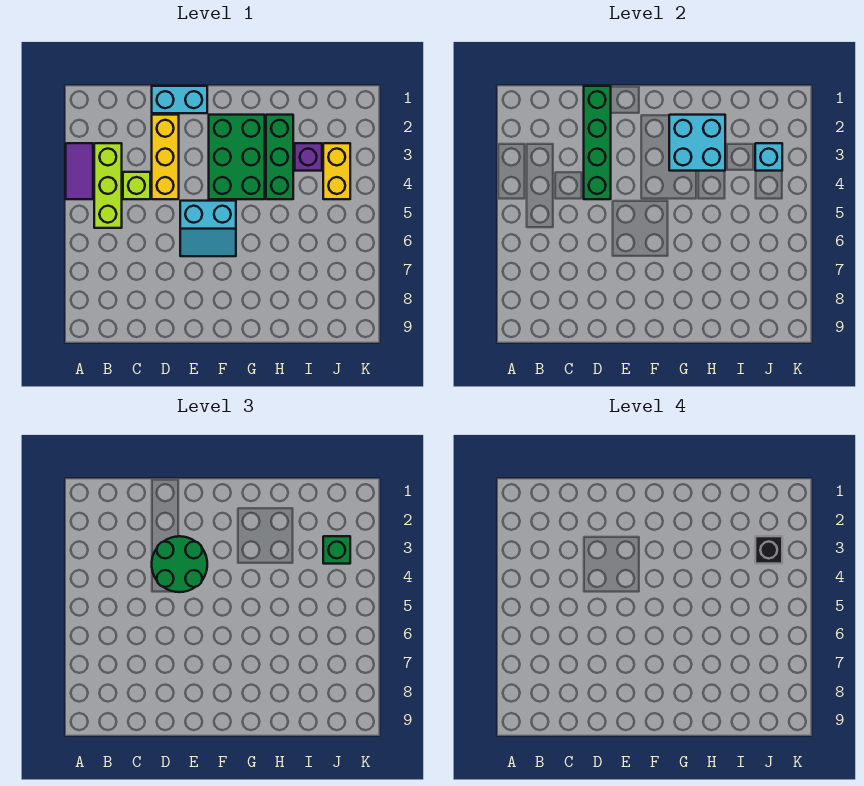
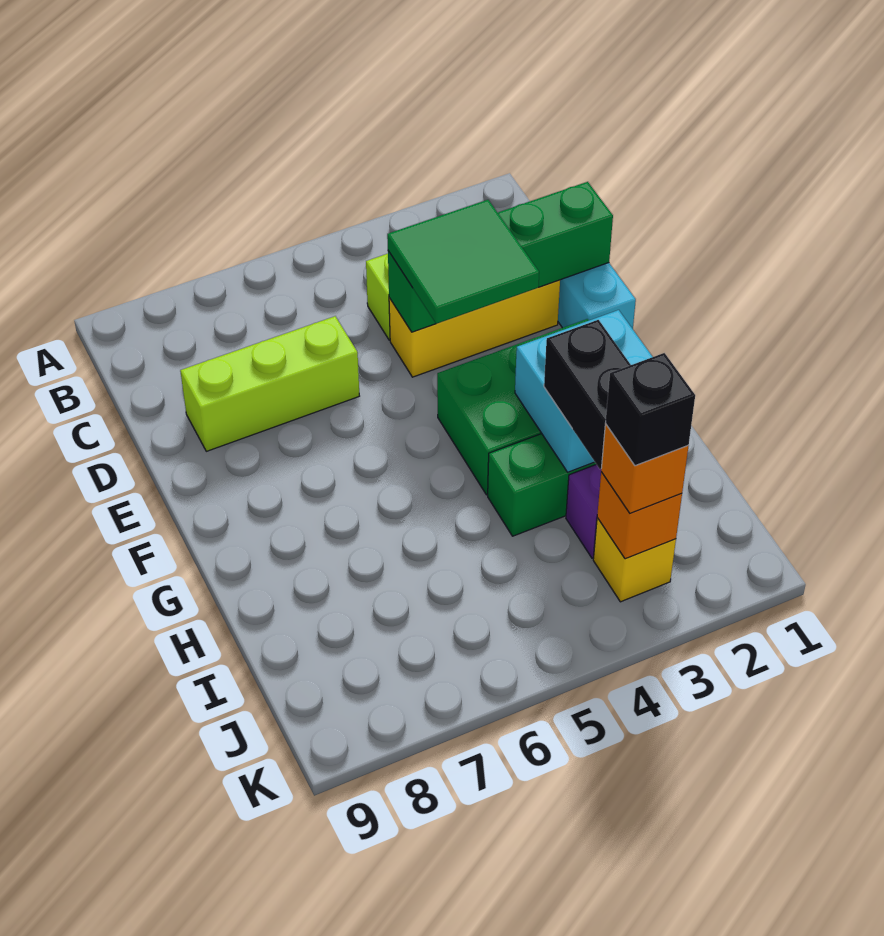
purple tile A3:A4 level 1 -> none
lime brick B3:B5 level 1 -> lime brick D6:D8 level 1
green round brick D3:E4 level 3 -> green tile D3:E4 level 3
cyan slope E5:F6 level 1 top 5 -> none
none -> black brick H3:I3 level 3
yellow brick J3:J4 level 1 -> yellow brick J3 level 1
cyan brick J3 level 2 -> orange brick J3 level 2
green brick J3 level 3 -> orange brick J3 level 3

